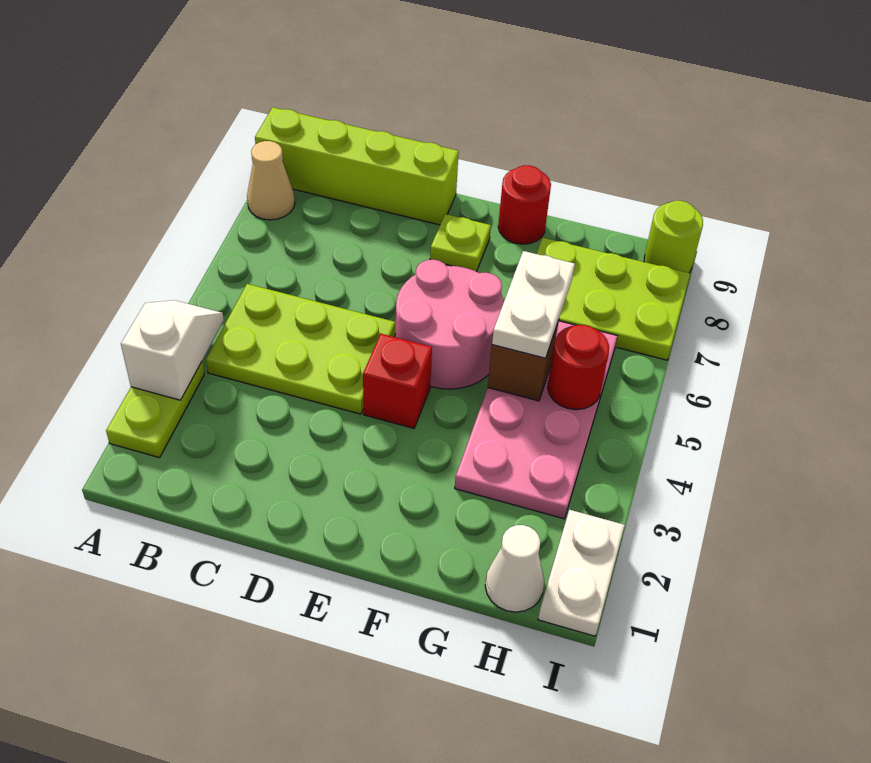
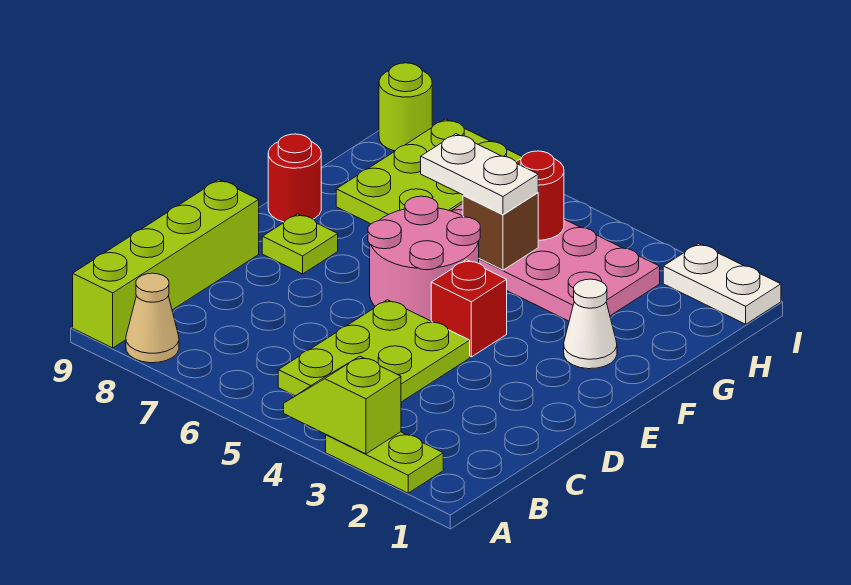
white slope A3:A4 level 2 top 3 -> lime slope A3:A4 level 2 top 3
white cone H1 level 1 -> white cone F2 level 1

